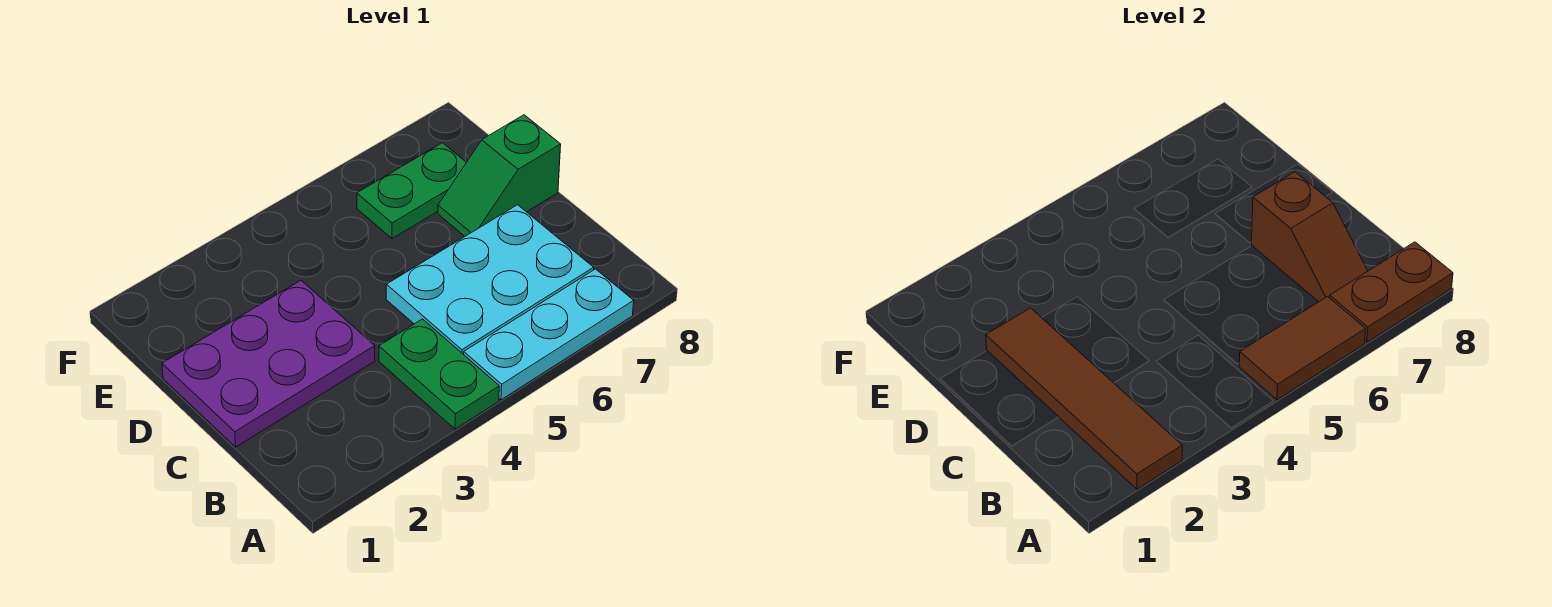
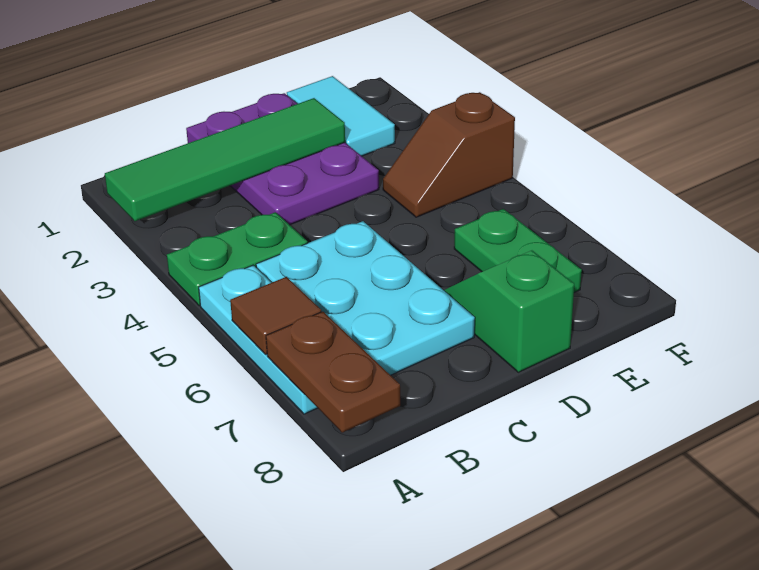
brown tile A2:D2 level 2 -> green tile A2:D2 level 2
brown tile A5:A6 level 2 -> brown tile A6 level 2
brown slope B7:C7 level 2 top C -> brown slope E4:F4 level 1 top F
none -> cyan tile E1:E2 level 1

